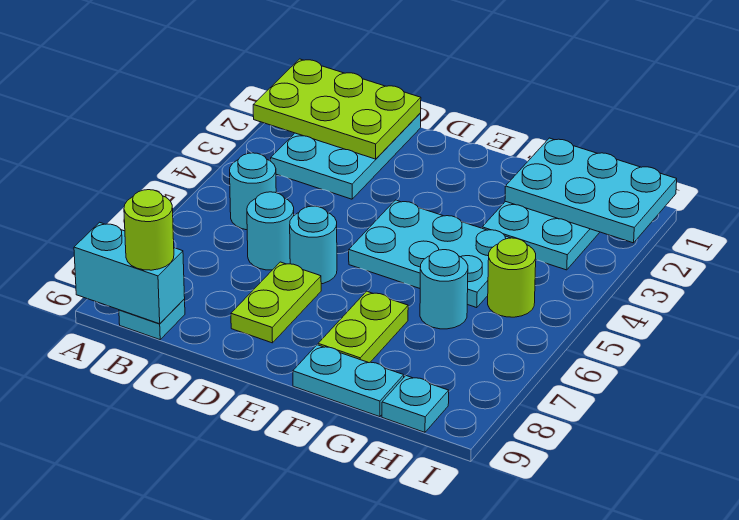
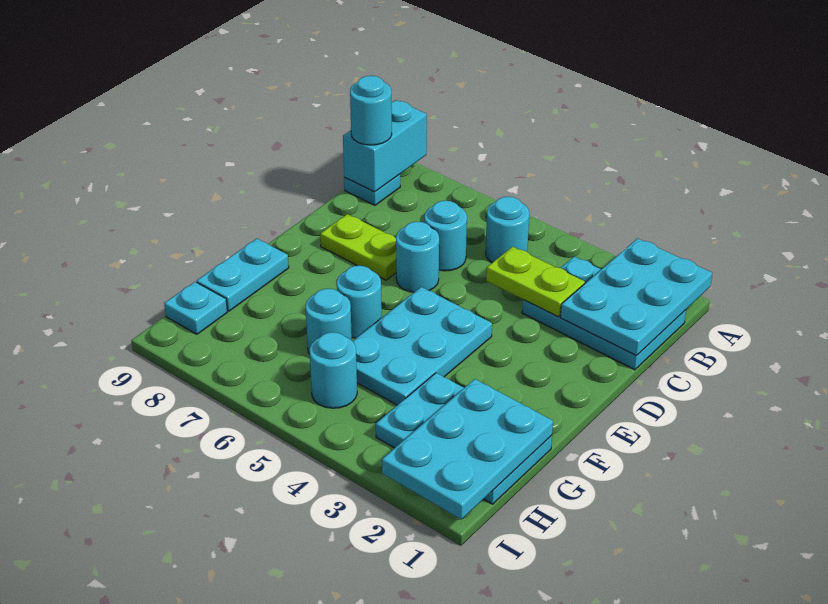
lime plate A1:C2 level 2 -> cyan plate A1:C2 level 2
lime round brick B9 level 3 -> cyan round brick B9 level 3
none -> cyan round brick F6 level 1
lime plate F7:F8 level 1 -> lime plate C3:C4 level 2
lime round brick H5 level 1 -> cyan round brick H5 level 1

